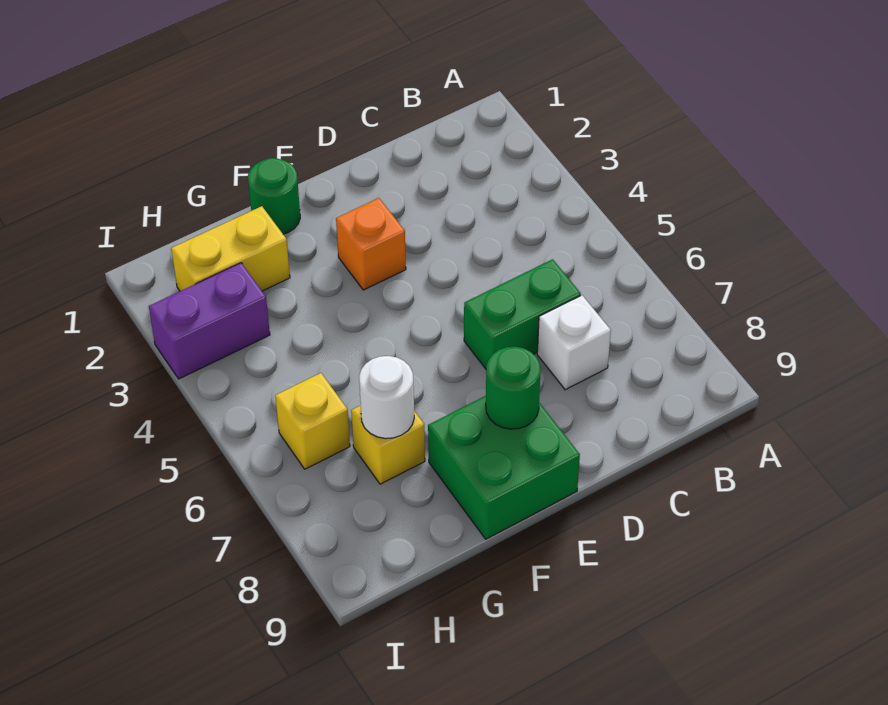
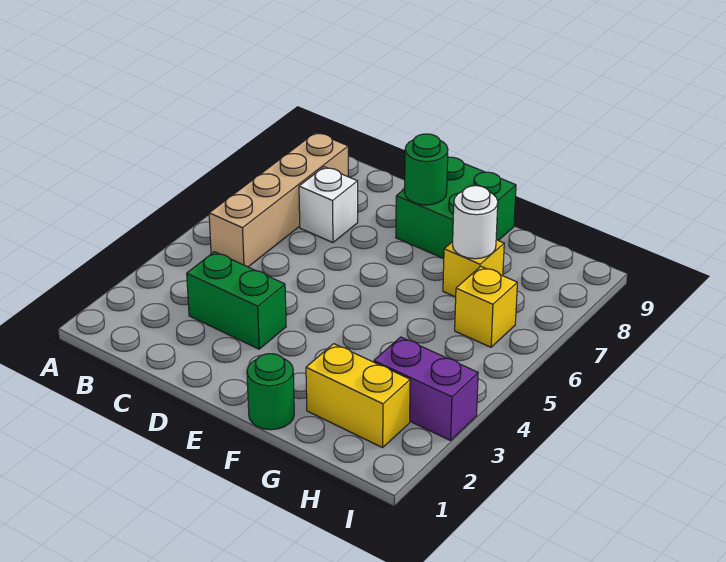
none -> tan brick B5:B8 level 1
green brick C6:D6 level 1 -> green brick C3:D3 level 1
orange brick E3 level 1 -> none

